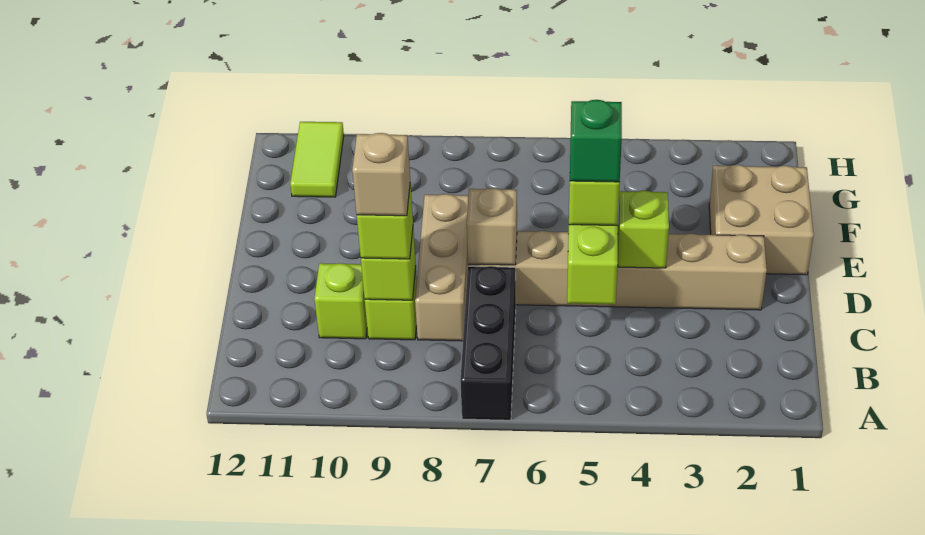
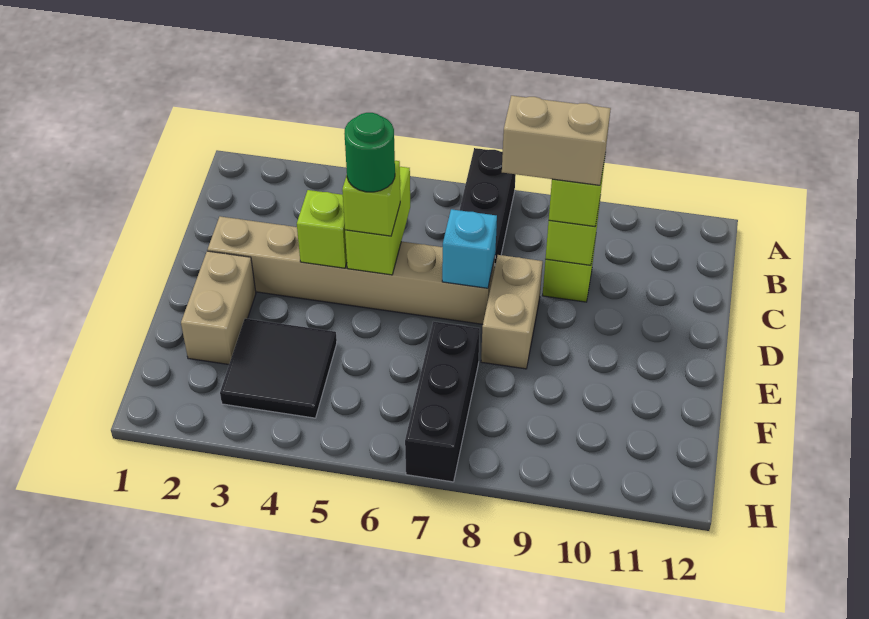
tan brick C8:E8 level 1 -> tan brick D8:E8 level 1
tan brick C9 level 4 -> tan brick C8:C9 level 4
lime brick C10 level 1 -> none
green brick D5 level 4 -> green round brick D5 level 4
tan brick D7 level 2 -> cyan brick D7 level 2
tan brick E1:F2 level 1 -> tan brick E2:F2 level 1
none -> black tile F3:G4 level 1
none -> black brick F7:H7 level 1
lime tile G11:H11 level 1 -> none

